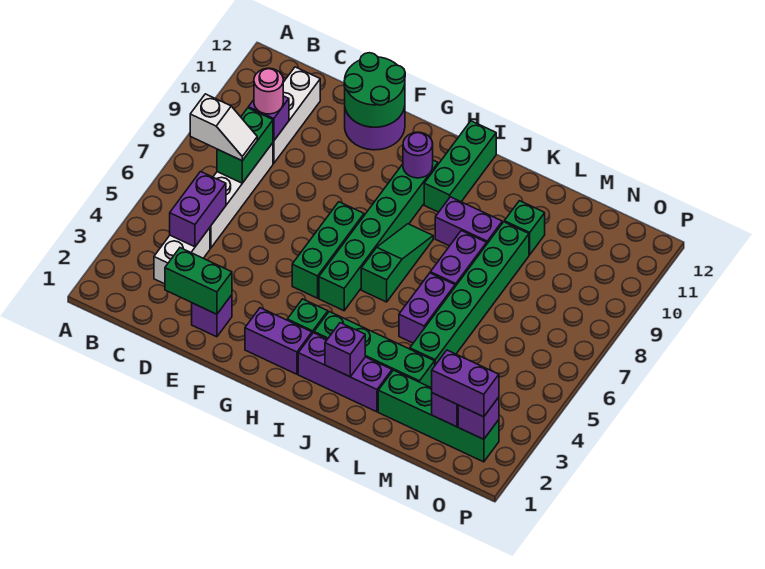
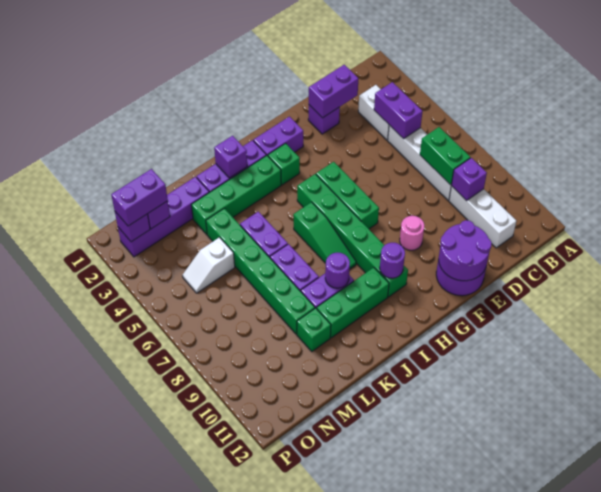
white slope B7:C7 level 3 top B -> white slope M5:N5 level 1 top M
pink round brick C9 level 3 -> pink round brick F9 level 1
green brick D2:E2 level 2 -> purple brick D2:E2 level 2
green round brick E11:F12 level 2 -> purple round brick E11:F12 level 2
green brick I10:I12 level 1 -> green brick I10:K10 level 1
none -> purple round brick J9 level 2
green brick L2:O2 level 1 -> purple brick L2:O2 level 1

